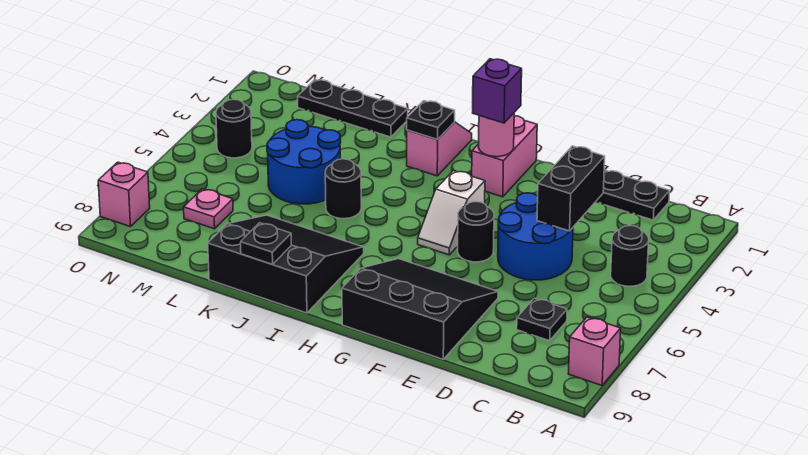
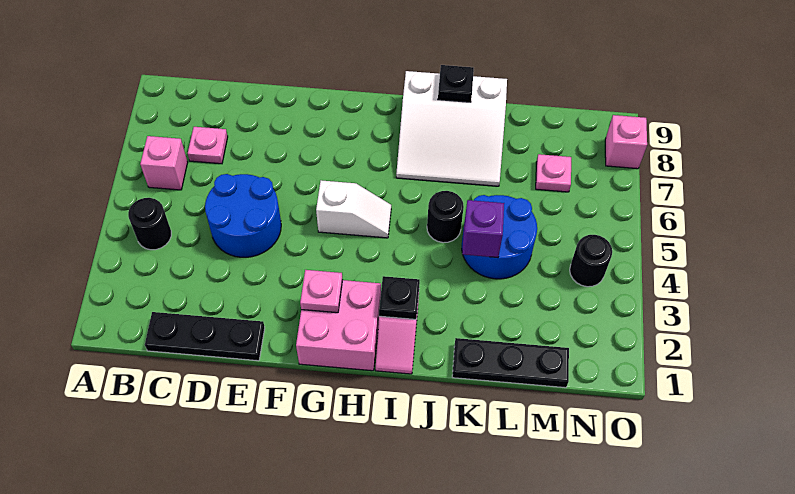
pink brick A8 level 1 -> pink brick B6 level 1
black plate C7 level 1 -> pink plate C7 level 1
black brick D3:D4 level 2 -> none
black slope E7:G9 level 1 top 9 -> none
black round brick F5 level 1 -> none
pink brick G1:G2 level 1 -> pink brick G1:H2 level 1
pink round brick G2 level 2 -> pink plate G2 level 2
purple brick G2 level 3 -> purple brick K4 level 2
white slope G4:G5 level 1 top 4 -> white slope G5:H5 level 1 top G
black slope I7:K9 level 1 top 9 -> white slope I7:K9 level 1 top 9

